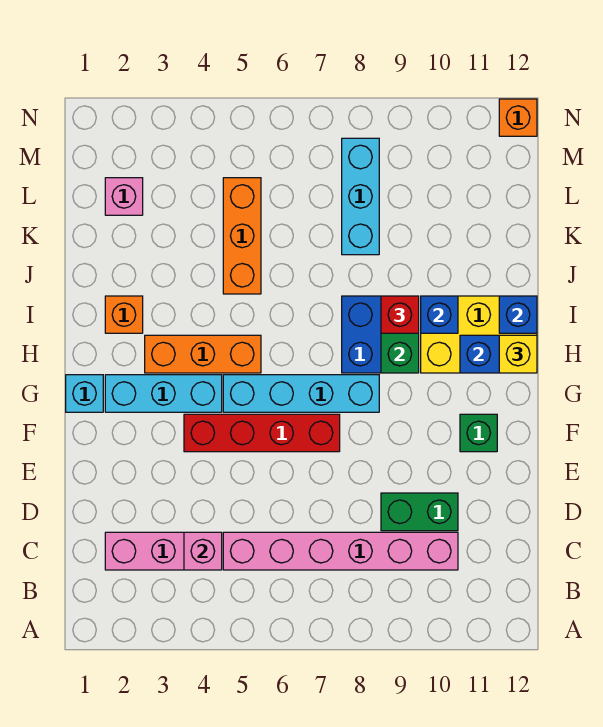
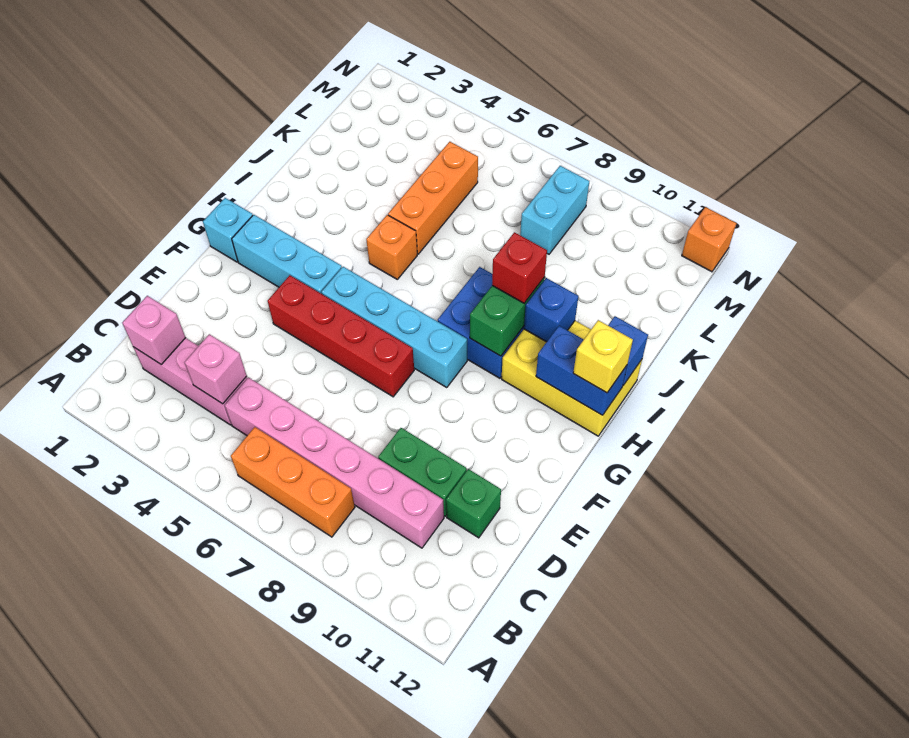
green brick F11 level 1 -> green brick D11 level 1
orange brick H3:H5 level 1 -> orange brick B6:B8 level 1
orange brick I2 level 1 -> orange brick I5 level 1
cyan brick K8:M8 level 1 -> cyan brick L8:M8 level 1
pink brick L2 level 1 -> pink brick C2 level 2

